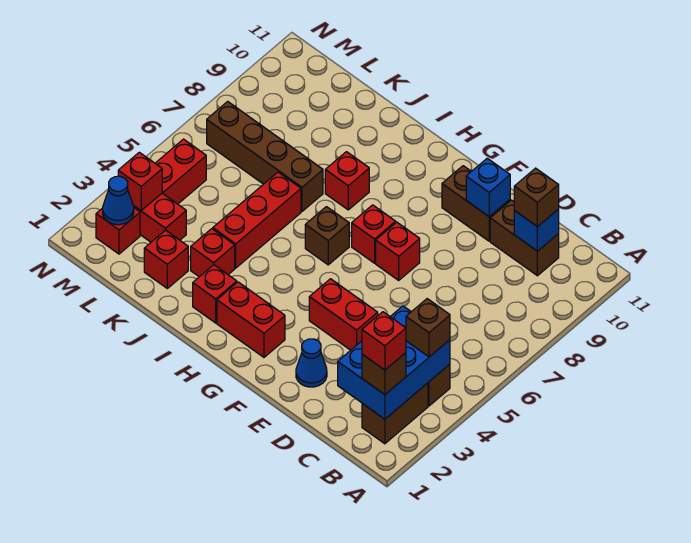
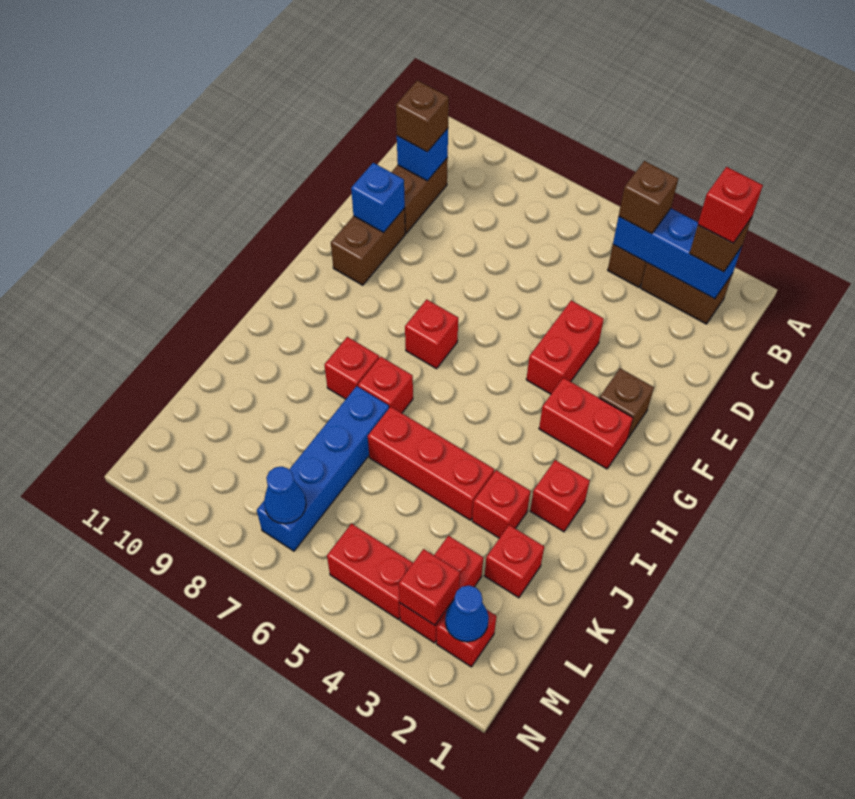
blue brick B2:C4 level 2 -> blue brick B2:B4 level 2
blue cone E2 level 1 -> blue cone M7 level 2
red brick F7 level 1 -> red brick I7 level 1
red brick G2:H2 level 1 -> red brick G2:G3 level 1
brown brick H6 level 1 -> brown brick F2 level 1
brown brick J7:M7 level 1 -> blue brick J7:M7 level 1

